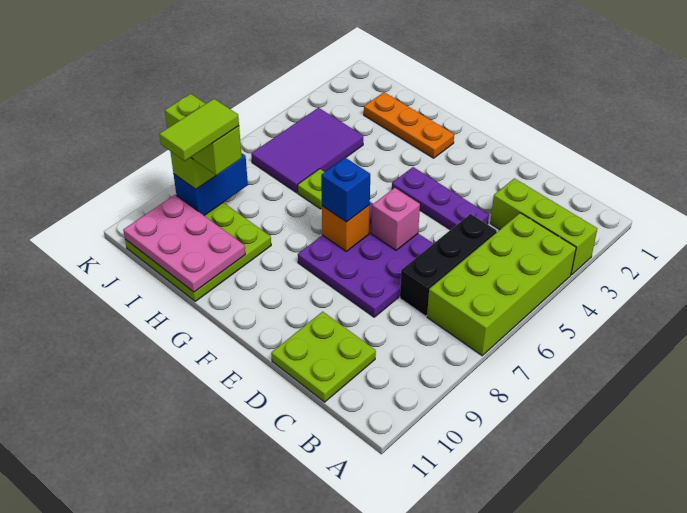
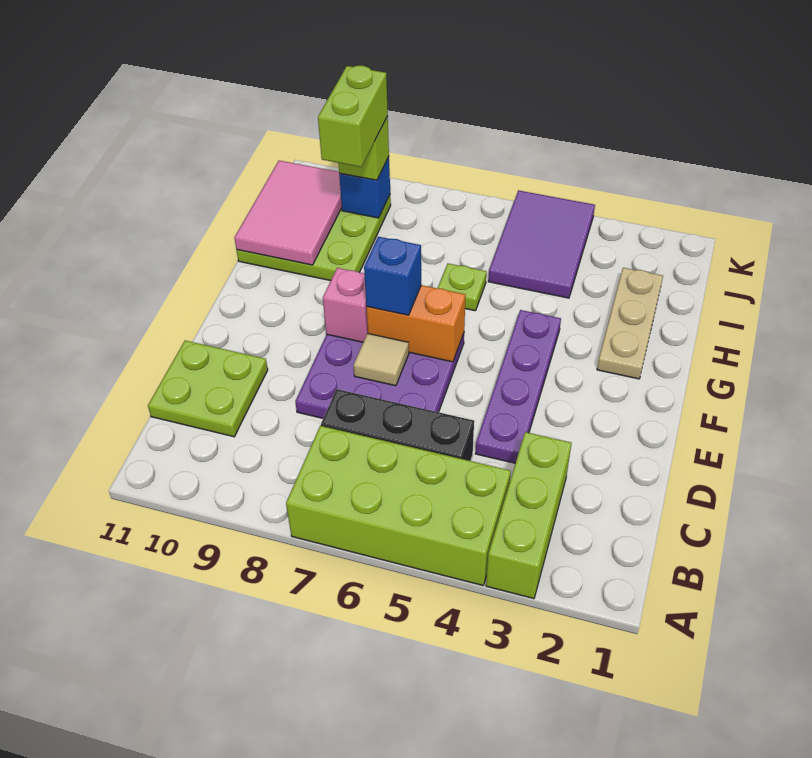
purple plate D4:F4 level 1 -> purple plate D4:G4 level 1
pink brick E6 level 2 -> pink brick F8 level 2
none -> tan tile E7 level 2
orange brick F7 level 2 -> orange brick F6:F7 level 2
orange plate G2:I2 level 1 -> tan plate G2:I2 level 1
pink plate H10:J11 level 2 -> pink tile H10:J11 level 2
purple tile I4:J6 level 1 -> purple tile I4:K5 level 1
lime tile I9:I10 level 5 -> none
blue brick J8:J9 level 2 -> blue brick J9 level 2

